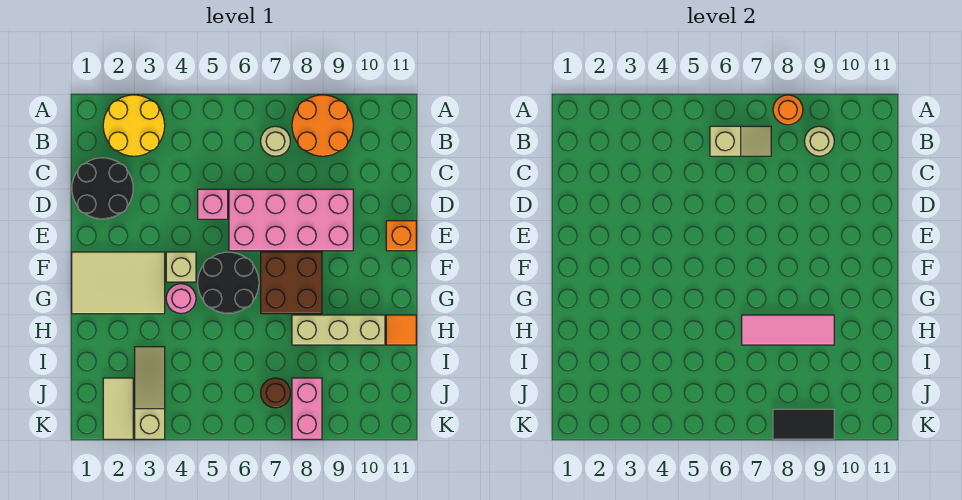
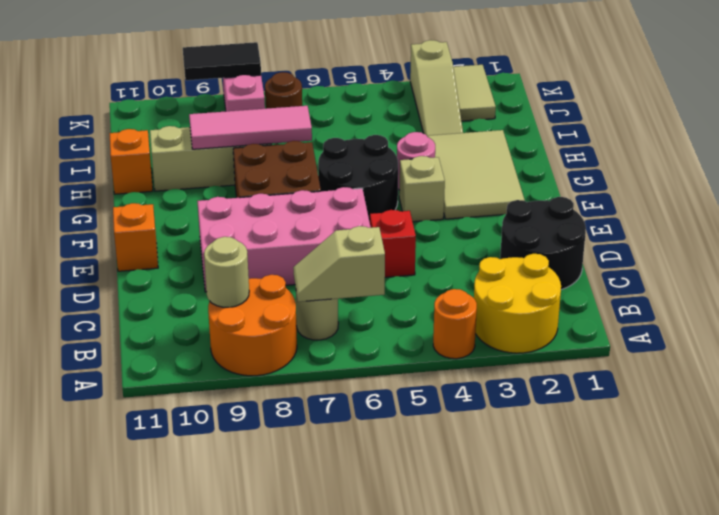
orange round brick A8 level 2 -> orange round brick A4 level 1
pink brick D5 level 1 -> red brick D5 level 1
tan tile F1:G3 level 1 -> tan tile F2:H3 level 1
orange tile H11 level 1 -> orange brick H11 level 1

